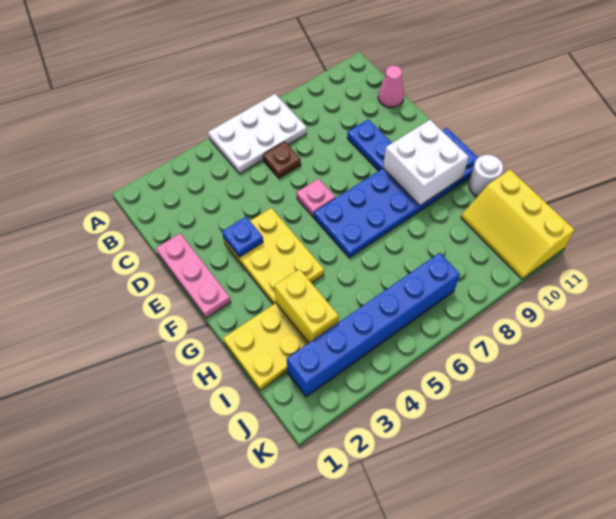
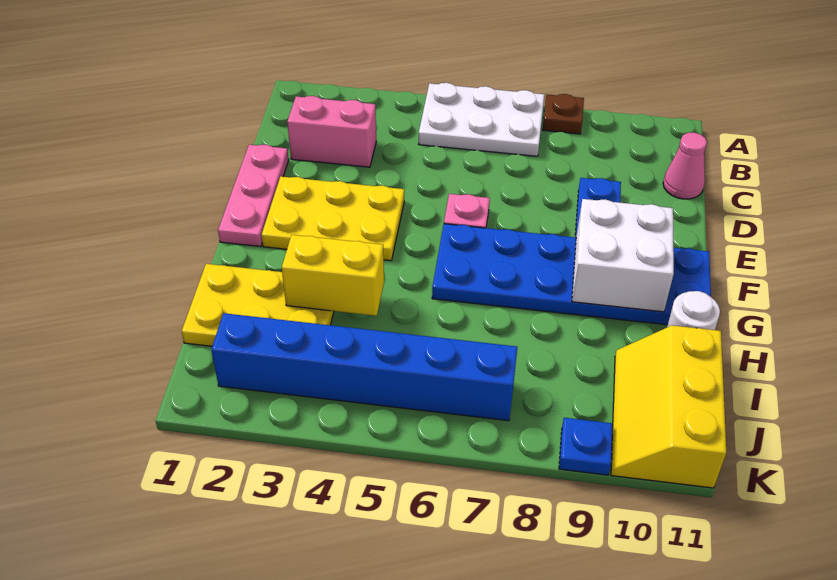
none -> pink brick C2:C3 level 1
brown plate C6 level 1 -> brown plate A8 level 1
yellow plate E3:G4 level 1 -> yellow plate E2:F4 level 1
blue plate E3 level 2 -> blue plate K9 level 1
yellow brick H3:I3 level 2 -> yellow brick H3:H4 level 2

